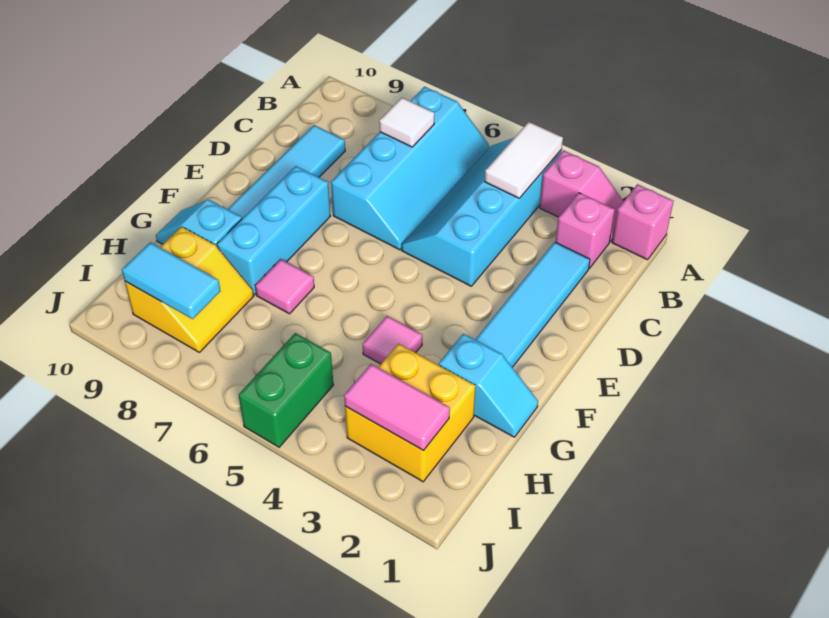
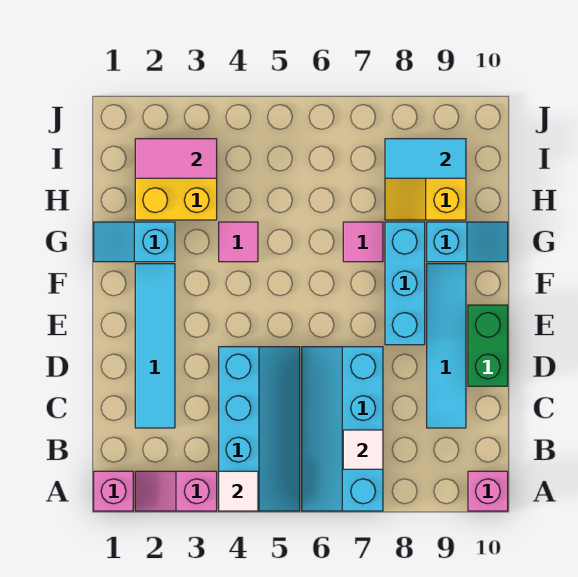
white tile A4:B4 level 2 -> white tile A4 level 2
pink brick B2 level 1 -> pink brick A10 level 1
green brick I5:J5 level 1 -> green brick D10:E10 level 1

